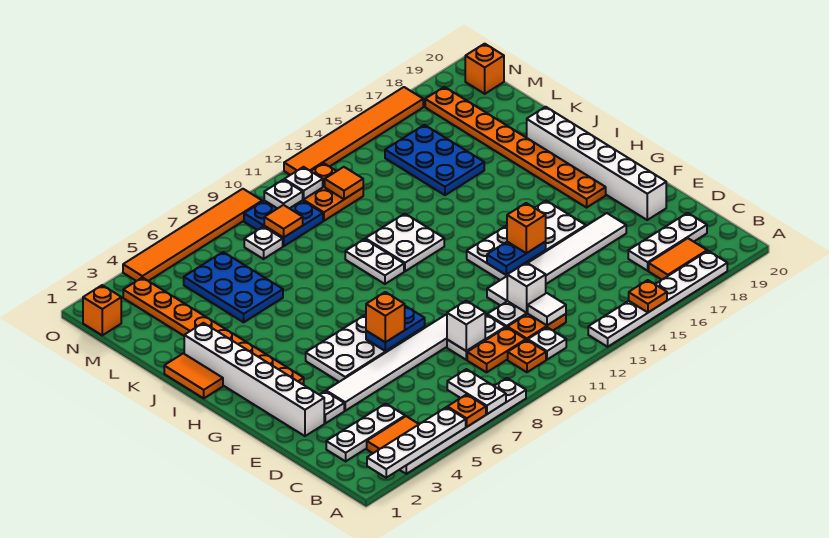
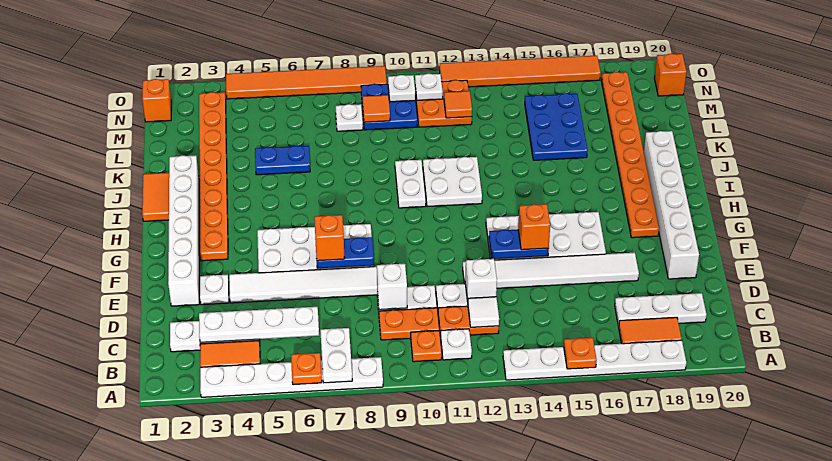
white plate A2:A5 level 2 -> white plate C3:C6 level 2
blue plate K5:M6 level 1 -> blue plate K5:K6 level 1

